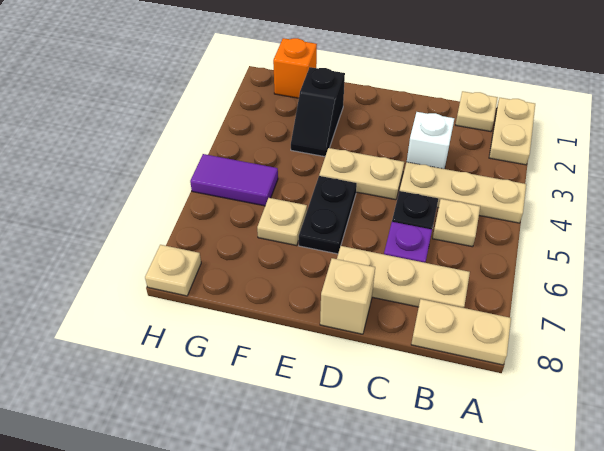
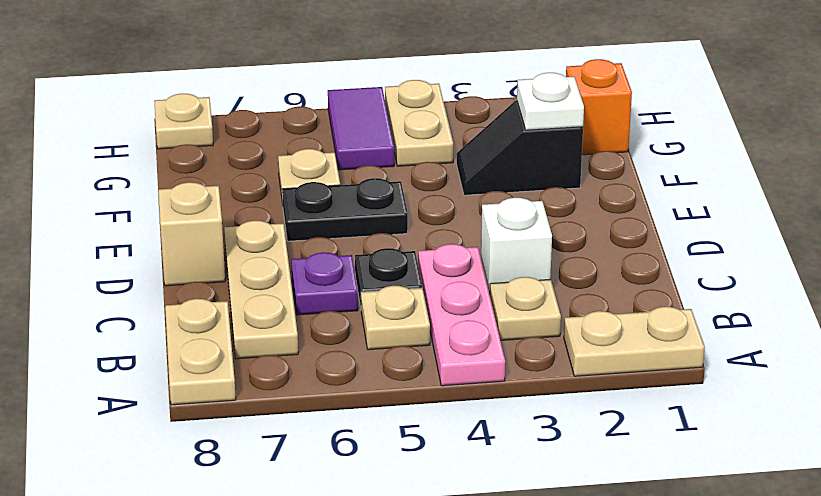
tan plate A4:C4 level 1 -> pink plate A4:C4 level 1
tan plate B1 level 1 -> tan plate B3 level 1
tan plate D4:E4 level 1 -> tan plate G4:H4 level 1
none -> white plate F2 level 2

